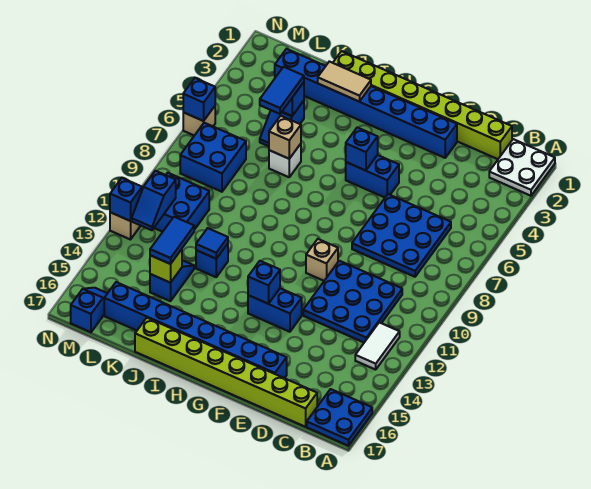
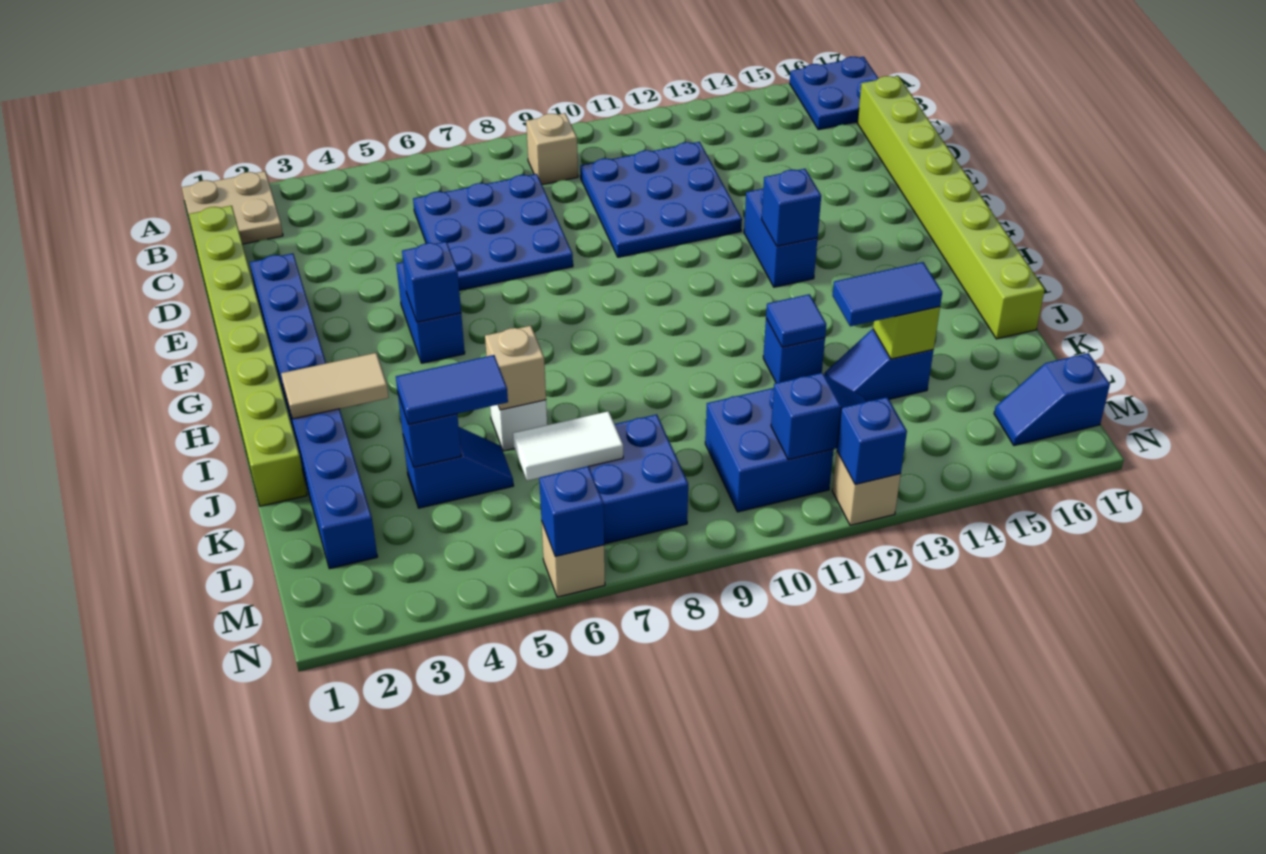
white plate A1:B2 level 1 -> tan plate A1:B2 level 1
white tile B12:B13 level 1 -> white tile L6:L7 level 2
blue brick E16:L16 level 1 -> none
tan brick F10 level 1 -> tan brick B9 level 1
tan tile I2:J2 level 2 -> tan tile I2:I3 level 2

